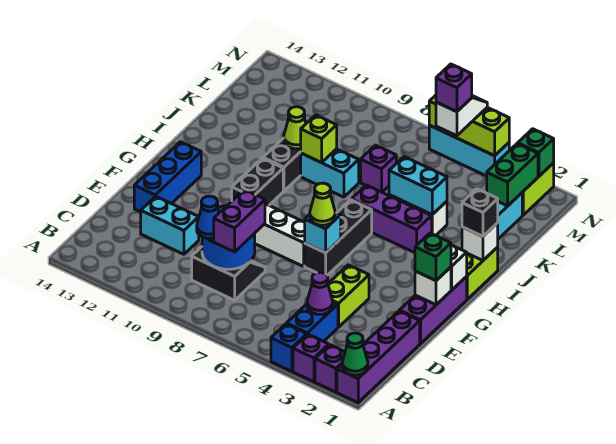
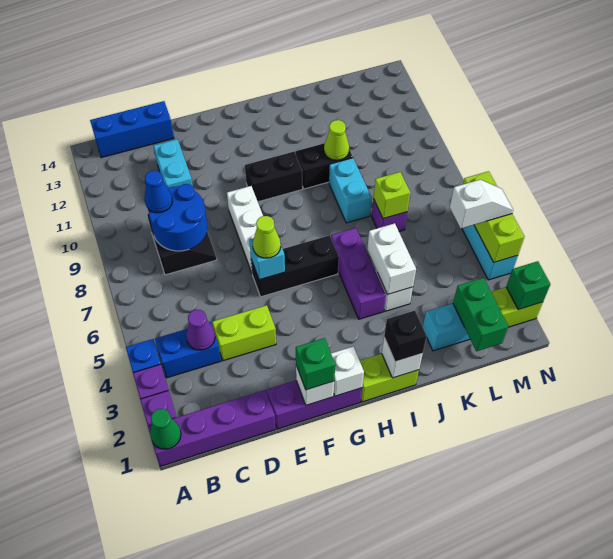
purple brick C8:D8 level 3 -> none
blue brick E13:G13 level 1 -> blue brick B14:D14 level 1
cyan brick J4:J5 level 2 -> white brick J4:J5 level 2
lime brick J9 level 2 -> lime brick K7 level 2
green brick L2:M2 level 2 -> green brick L1:L2 level 2
purple brick M5 level 4 -> none

